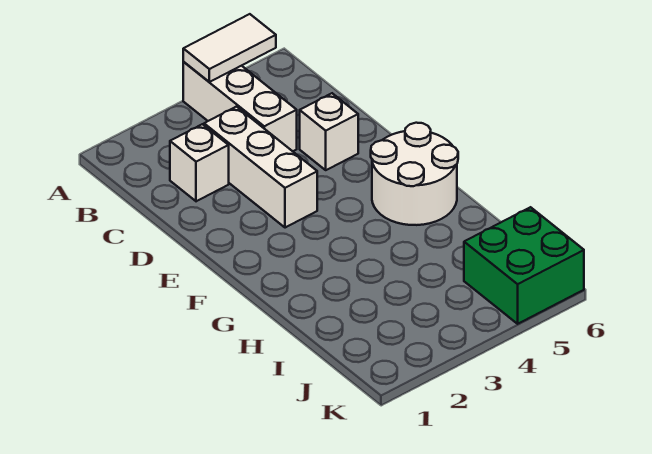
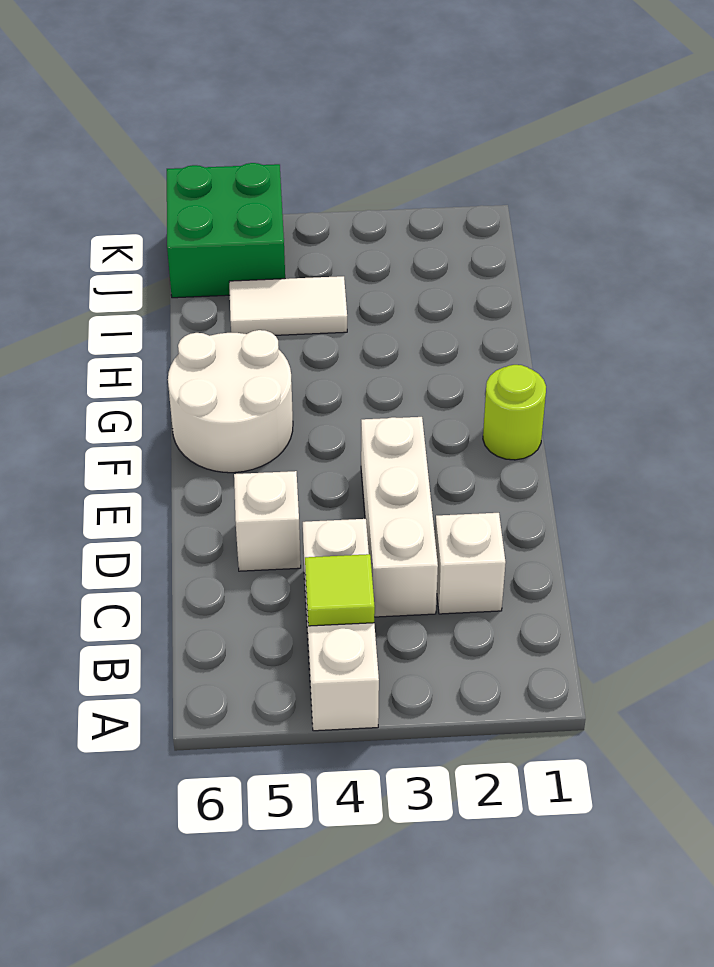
white tile A4:A5 level 2 -> white tile I4:I5 level 1
none -> lime tile B4 level 2
none -> lime round brick F1 level 1

